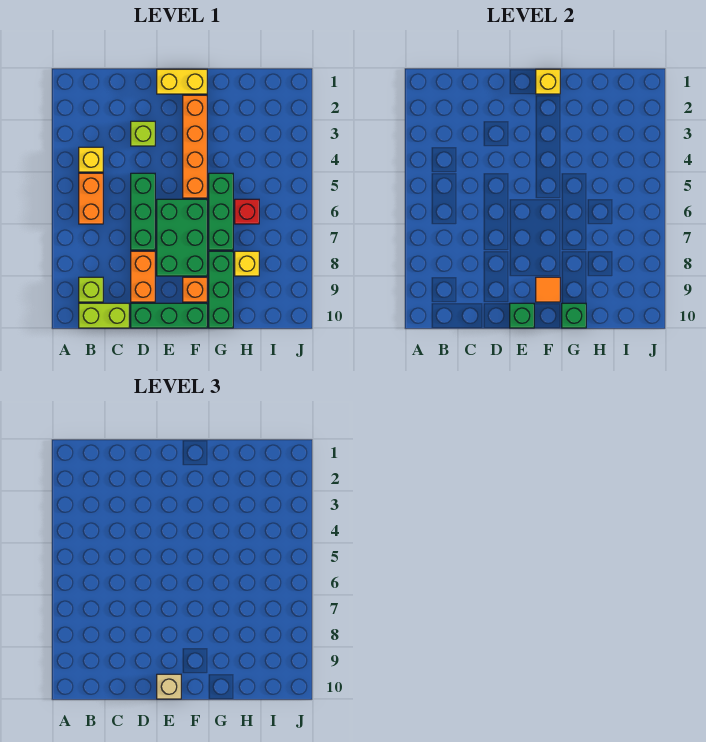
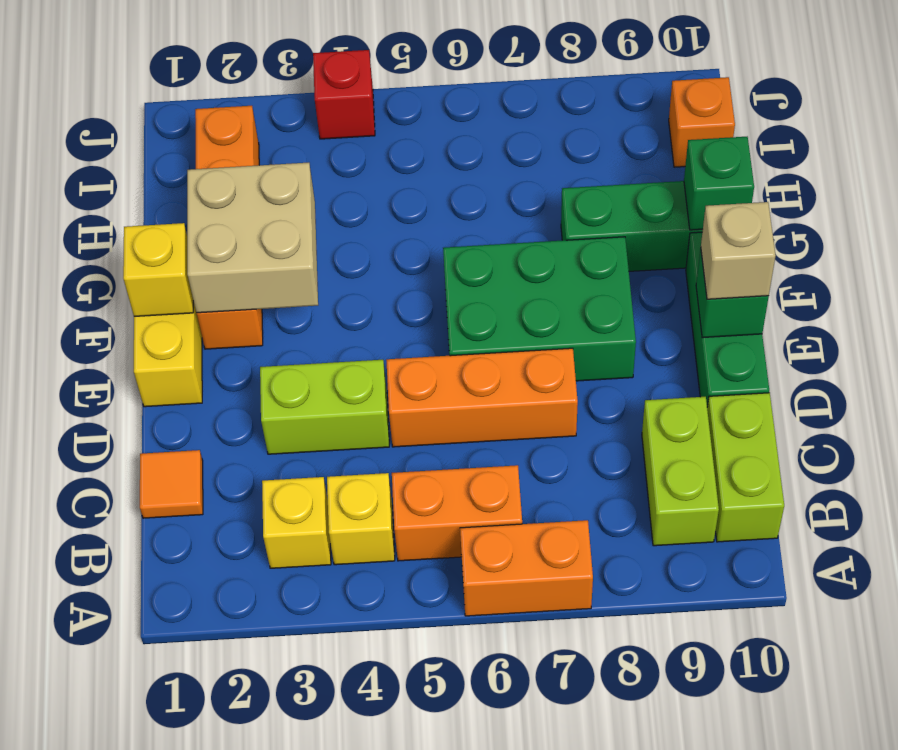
lime brick B9 level 1 -> lime brick B9:C9 level 1
lime brick D3 level 1 -> lime brick D3:D4 level 1
green brick D5:D7 level 1 -> orange brick D5:D7 level 1
orange brick D8:D9 level 1 -> orange brick A6:A7 level 1
orange brick F2:F5 level 1 -> orange brick F2:I2 level 1
none -> tan brick F2:G3 level 2
orange brick F9 level 1 -> orange brick I10 level 1
orange tile F9 level 2 -> orange tile C1 level 1
green brick G5:G7 level 1 -> none
red brick H6 level 1 -> red brick J4 level 1
yellow brick H8 level 1 -> yellow brick B3 level 1

